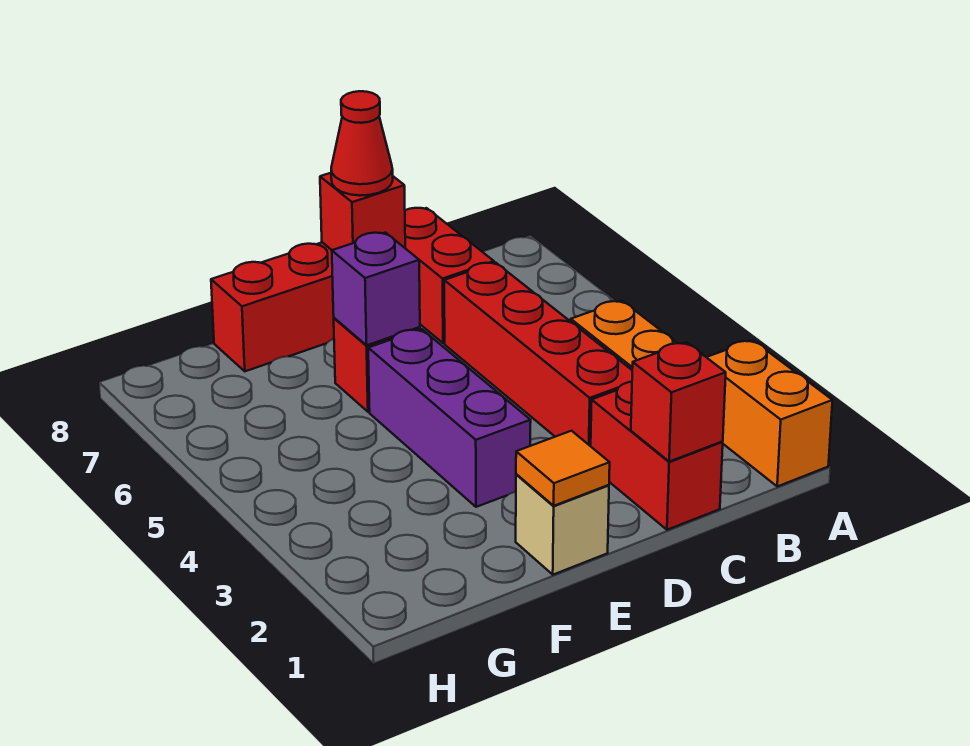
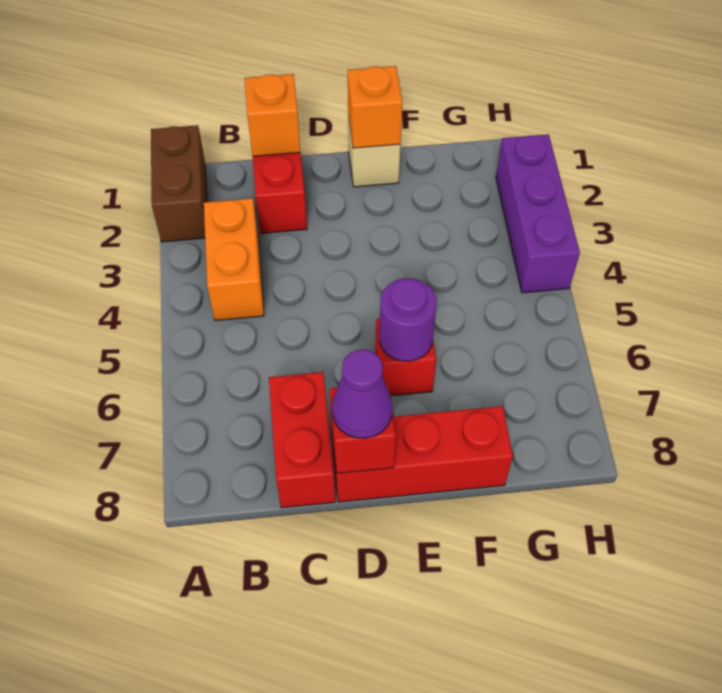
orange brick A1:A2 level 1 -> brown brick A1:A2 level 1
red brick C1 level 2 -> orange brick C1 level 2
red brick C3:C6 level 1 -> none
red cone D8 level 3 -> purple cone D8 level 3
orange tile E1 level 2 -> orange brick E1 level 2
purple brick E3:E5 level 1 -> purple brick H2:H4 level 1
purple brick E6 level 2 -> purple round brick E6 level 2

